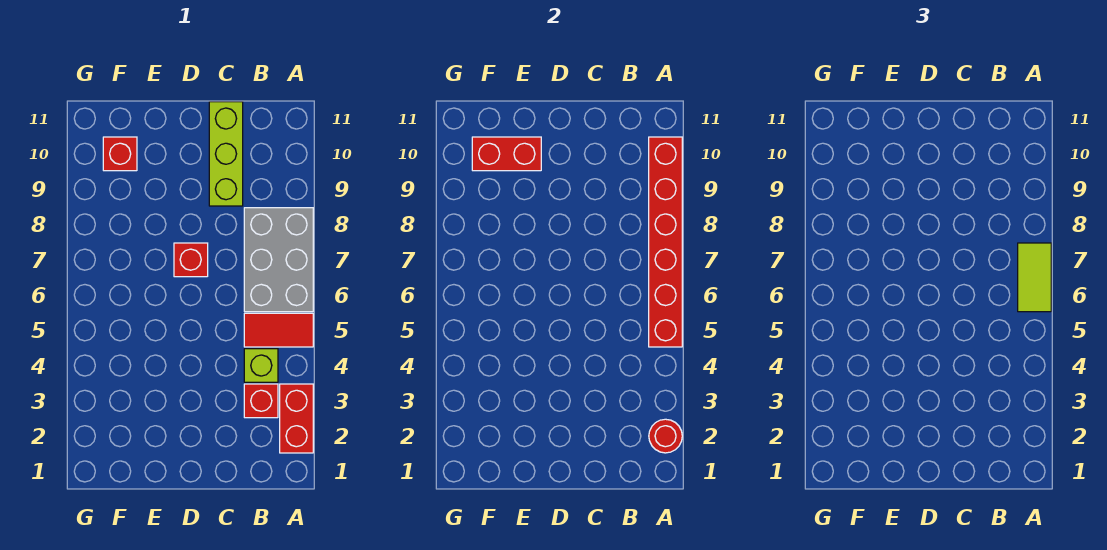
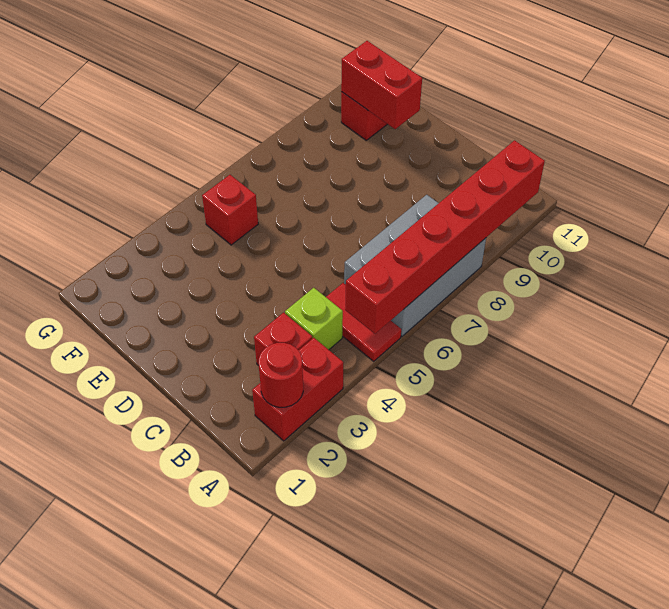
lime tile A6:A7 level 3 -> none
lime brick C9:C11 level 1 -> none
red brick D7 level 1 -> red brick F5 level 1

